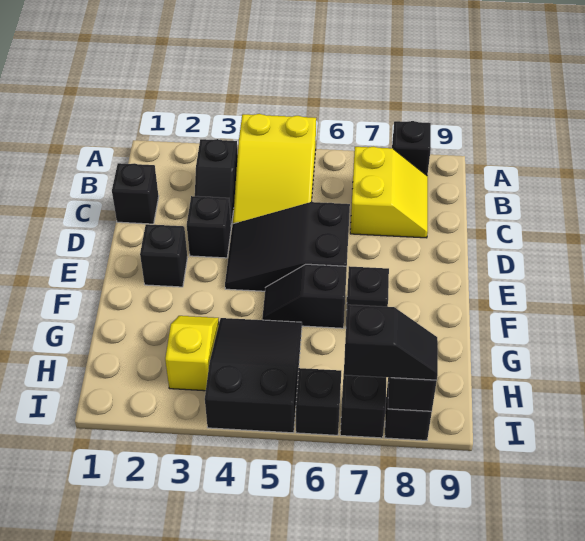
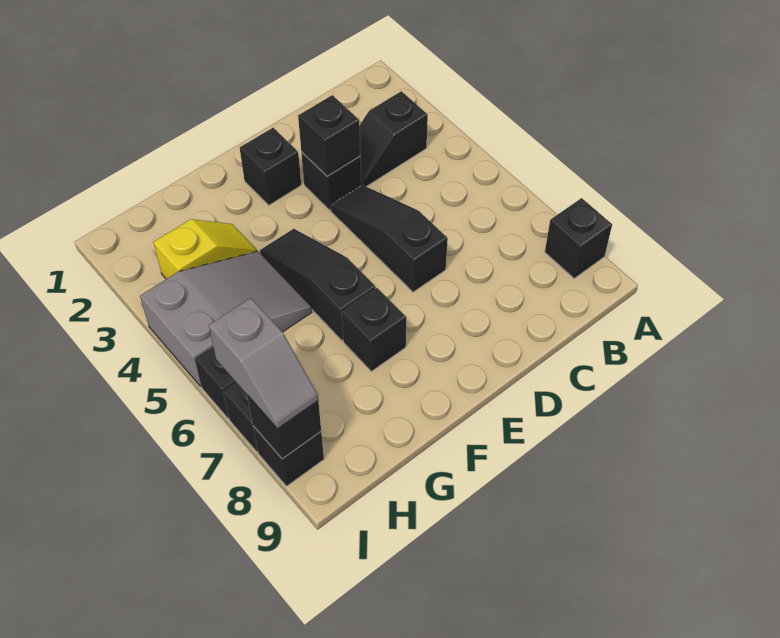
yellow slope A4:C5 level 1 top A -> none
yellow slope B7:C8 level 1 top 7 -> none
black brick C1 level 1 -> black brick D3 level 2
black slope D4:E6 level 1 top 6 -> black slope D4:D6 level 1 top 6
black slope F5:F6 level 1 top 6 -> black slope F4:F6 level 1 top 6
black slope G4:I5 level 1 top I -> grey slope G4:I5 level 1 top I
black slope I7:I8 level 3 top 7 -> grey slope I7:I8 level 3 top 7

